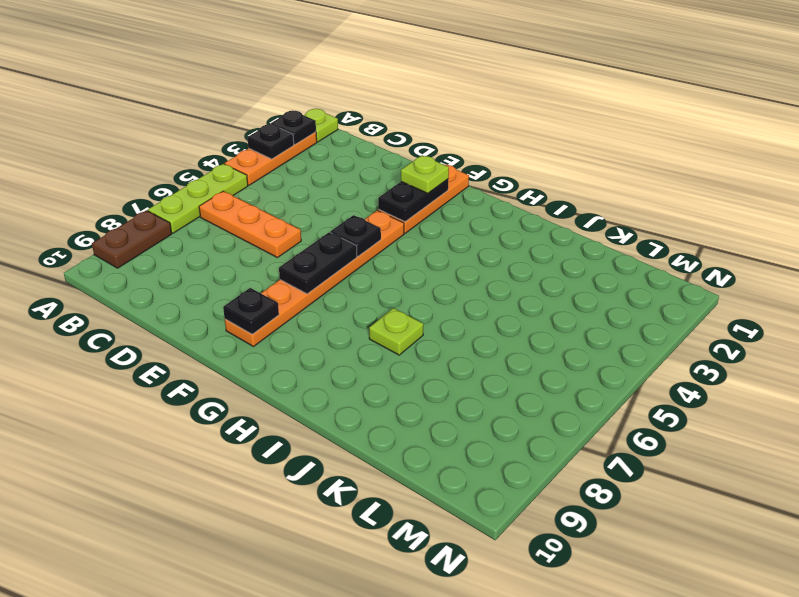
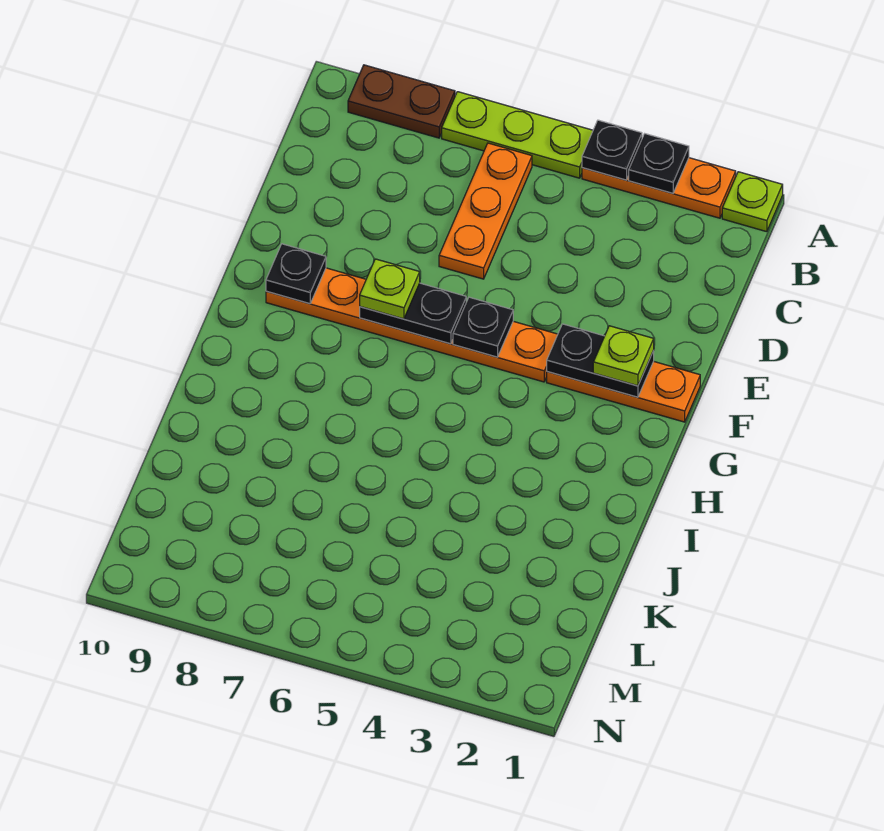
black plate A2 level 2 -> black plate A4 level 2
lime plate I7 level 1 -> lime plate F7 level 3

